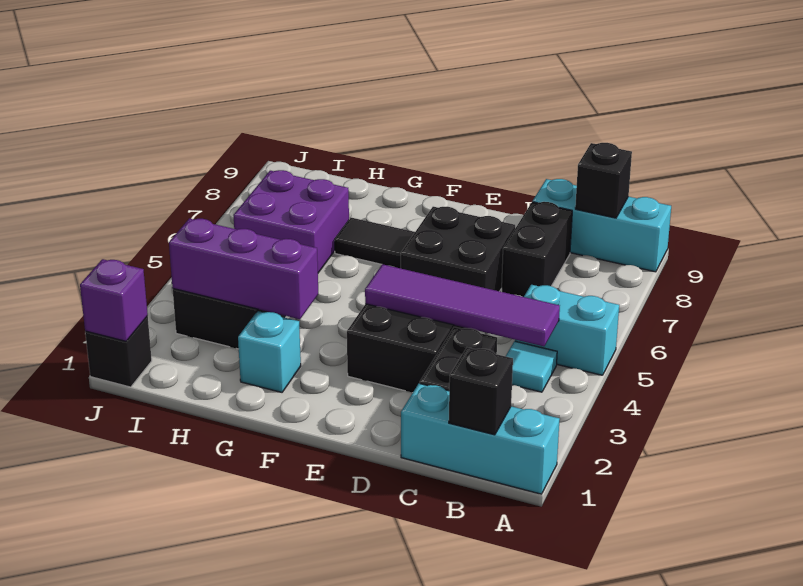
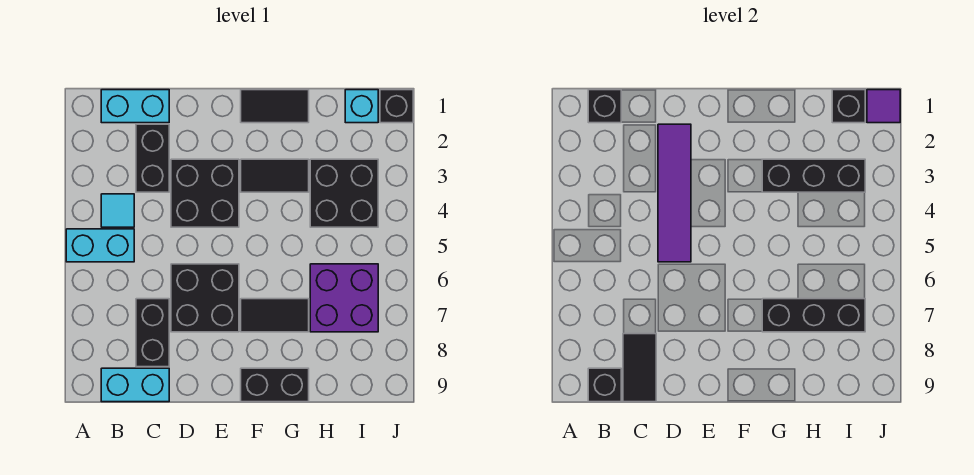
cyan brick A1:C1 level 1 -> cyan brick B1:C1 level 1
cyan brick A9:C9 level 1 -> cyan brick B9:C9 level 1
purple tile B4:E4 level 2 -> purple tile D2:D5 level 2
none -> black tile C8:C9 level 2
none -> black tile F1:G1 level 1
none -> black tile F3:G3 level 1
none -> black brick F9:G9 level 1
cyan brick G2 level 1 -> cyan brick I1 level 1
purple brick G3:I3 level 2 -> black brick G3:I3 level 2
none -> black brick G7:I7 level 2
none -> black brick I1 level 2
purple brick J1 level 2 -> purple tile J1 level 2

